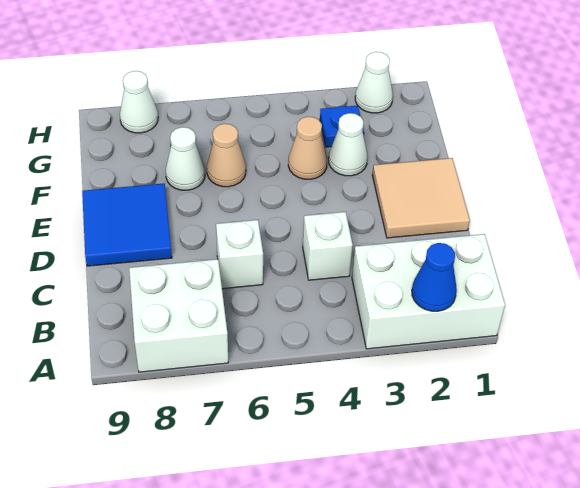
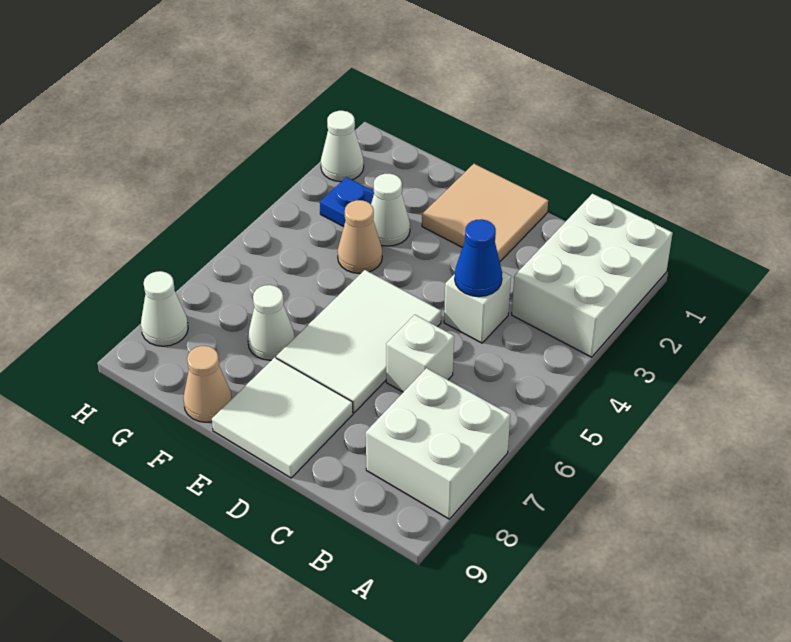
blue cone A2 level 2 -> blue cone C4 level 2
none -> white tile D5:E7 level 1
blue tile D8:E9 level 1 -> white tile D8:E9 level 1
tan cone F6 level 1 -> tan cone F9 level 1

